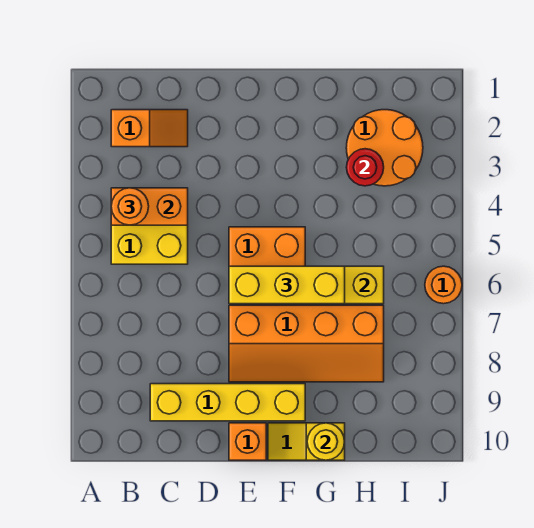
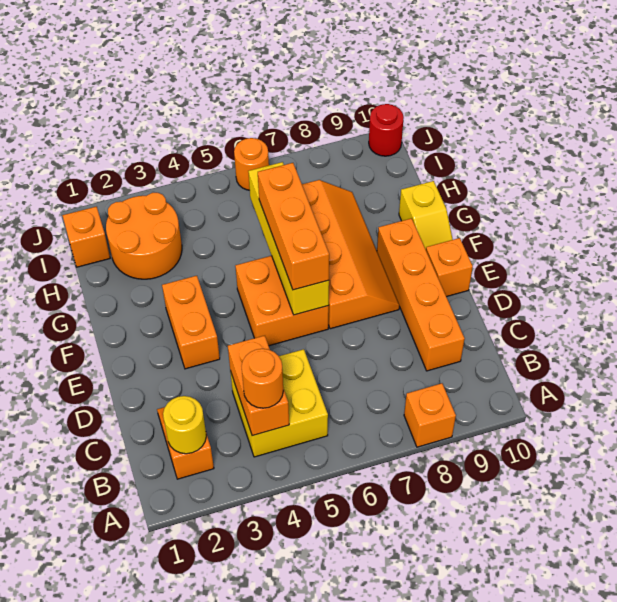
none -> orange brick A8 level 1
yellow brick C9:F9 level 1 -> orange brick C9:F9 level 1
none -> orange brick E3:F3 level 1
yellow brick E6:G6 level 3 -> orange brick E6:G6 level 3
yellow round brick G10 level 2 -> yellow round brick B2 level 2
red round brick H3 level 2 -> red round brick J10 level 1
none -> orange brick I1 level 1

